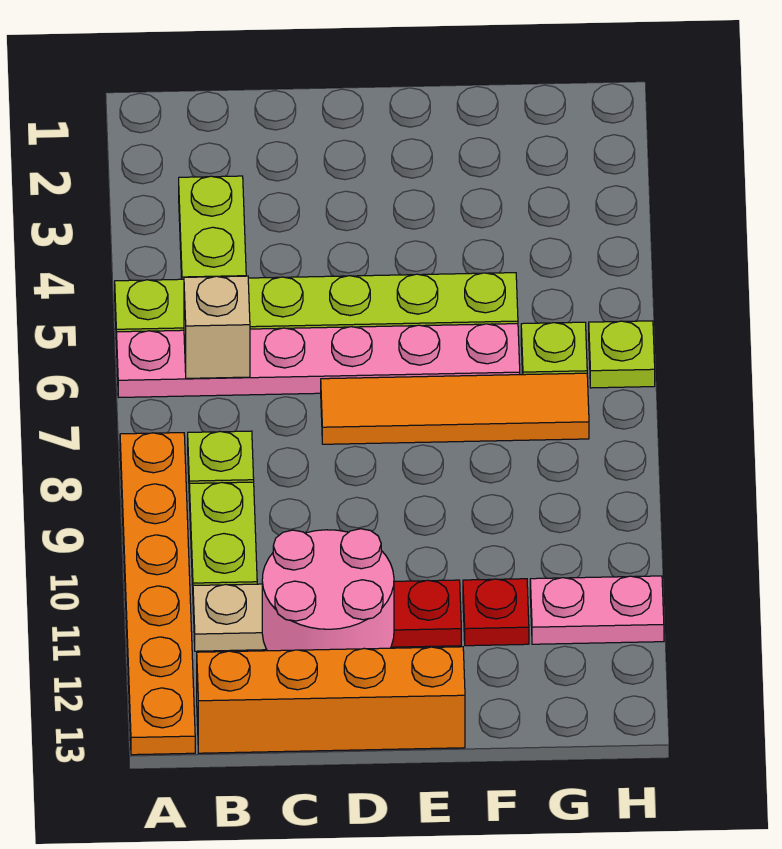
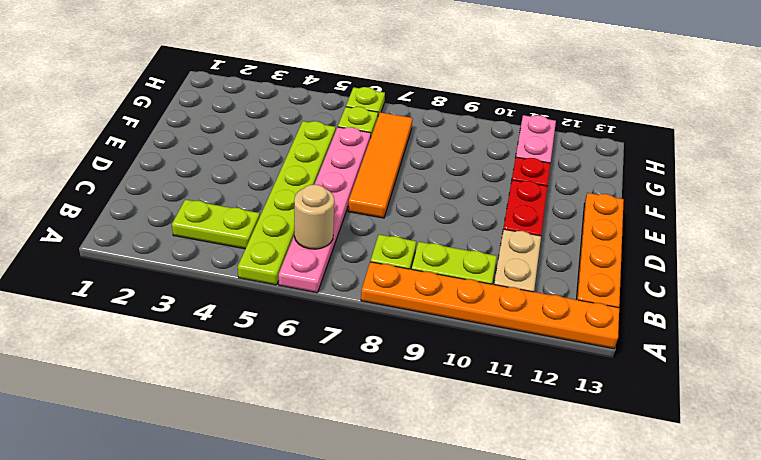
tan brick B6 level 2 -> tan round brick B6 level 2
orange brick B13:E13 level 1 -> orange plate B13:E13 level 1
pink round brick C11:D12 level 2 -> none

